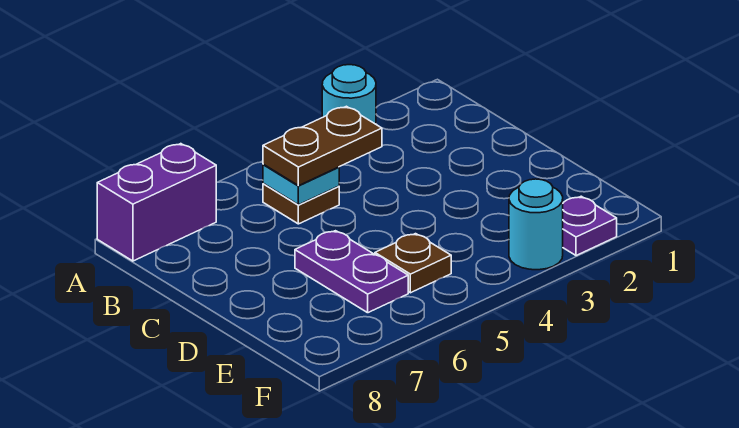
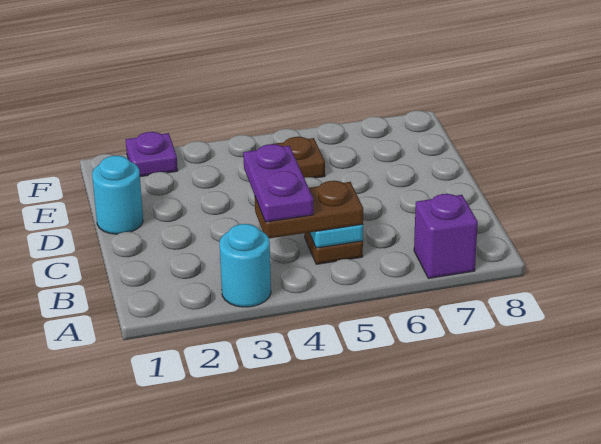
purple brick A7:A8 level 1 -> purple brick A7 level 1
purple plate D6:E6 level 1 -> purple plate B4:C4 level 4
cyan round brick F3 level 1 -> cyan round brick D1 level 1

